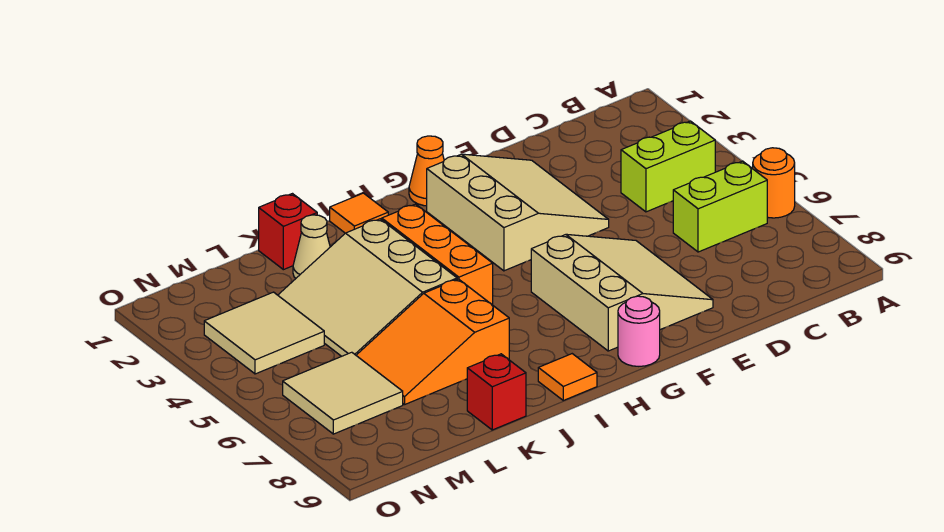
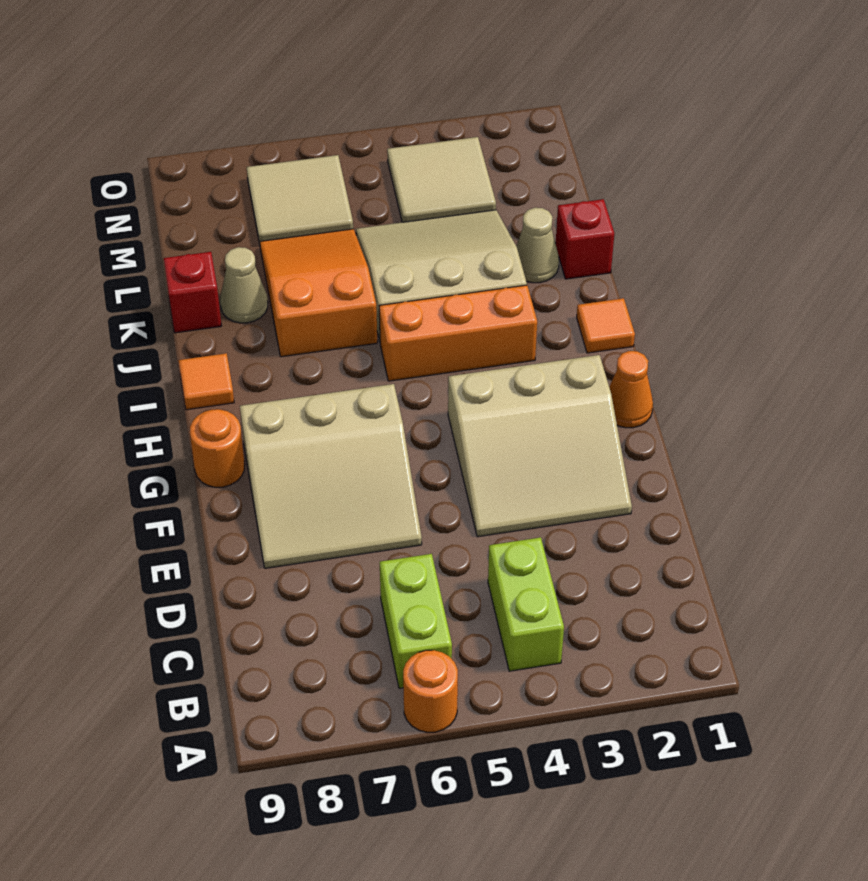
pink round brick G9 level 1 -> orange round brick G9 level 1
none -> tan cone K8 level 1

